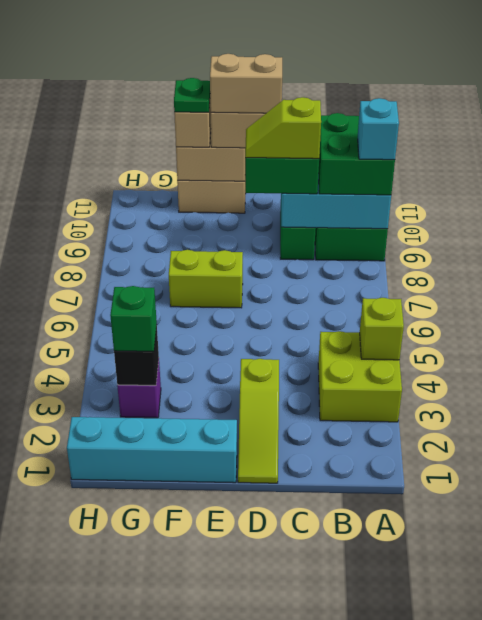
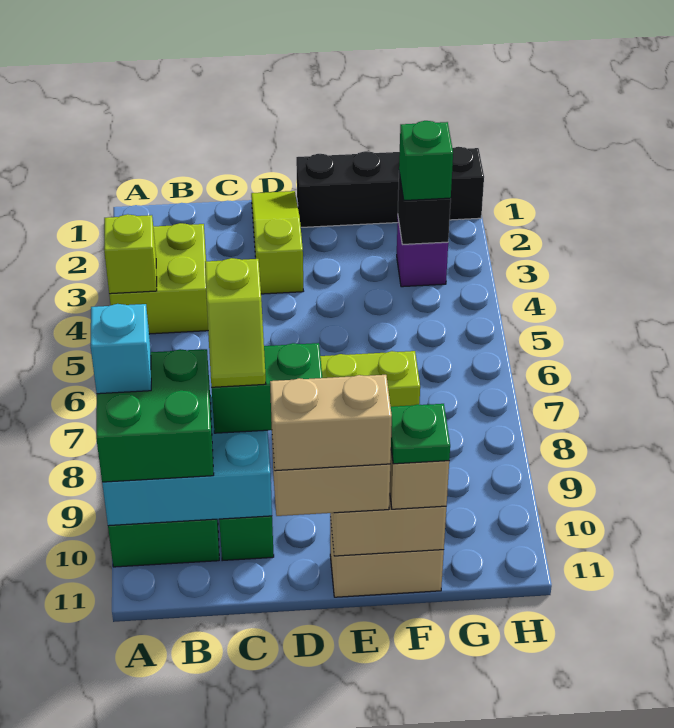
lime slope C9:D9 level 4 top C -> lime slope C8:C9 level 4 top 8
cyan brick E1:H1 level 1 -> black brick E1:H1 level 1

